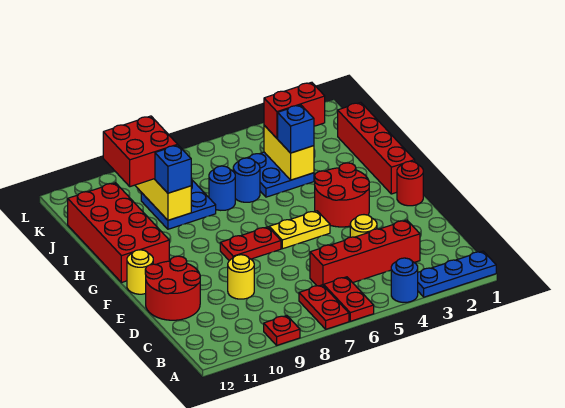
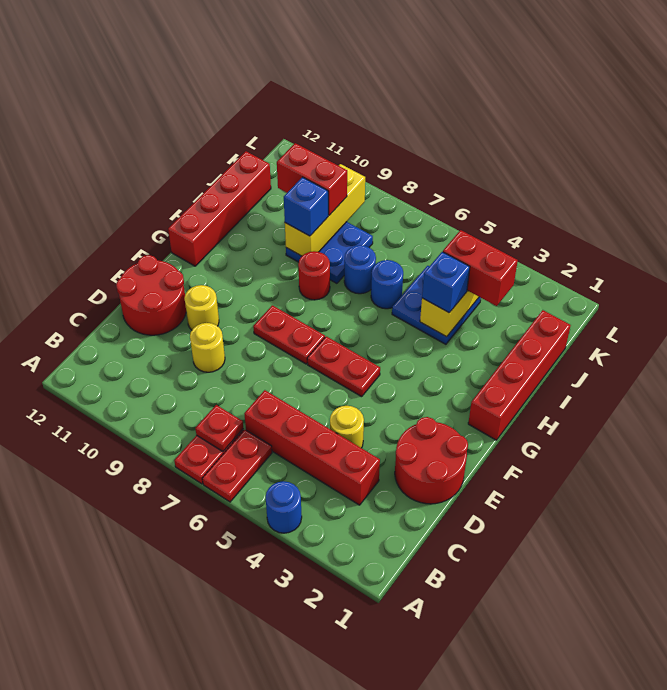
blue plate A1:A3 level 1 -> none
red plate A9 level 1 -> red plate B7 level 2
red round brick F1 level 1 -> red round brick H8 level 1
red round brick F3:G4 level 1 -> red round brick D1:E2 level 1
yellow plate F5:F6 level 1 -> red plate F5:F6 level 1
yellow round brick F12 level 1 -> yellow round brick E10 level 1
red brick G11:J12 level 1 -> red brick G12:J12 level 1
red brick J9:K10 level 3 -> red brick J9:J10 level 3

